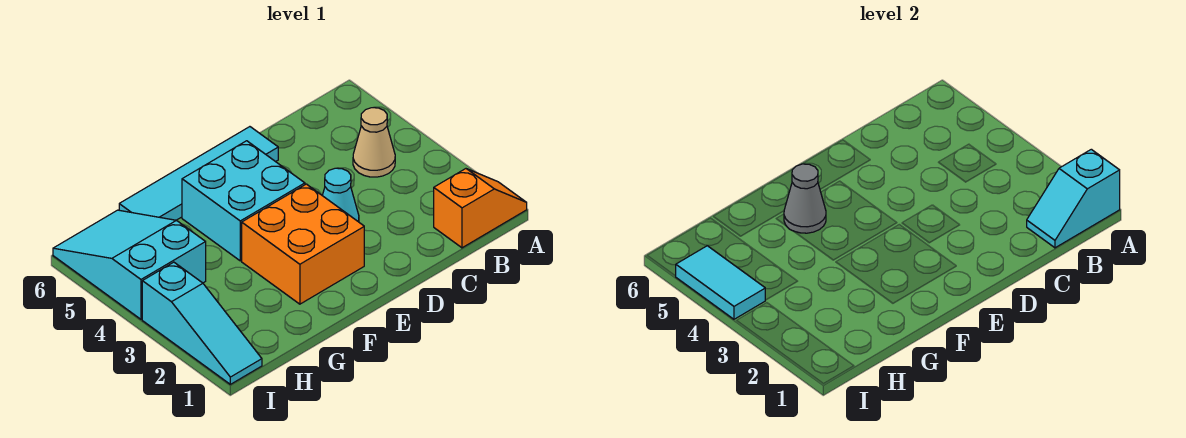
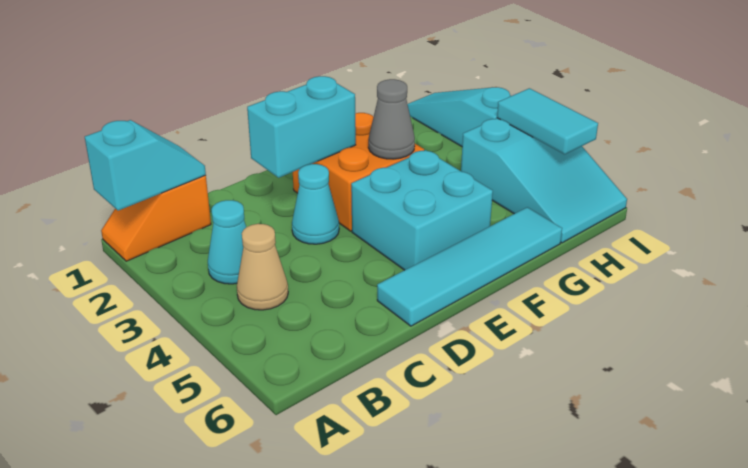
none -> cyan cone B3 level 1
none -> cyan brick D2:E2 level 2
grey cone F5 level 2 -> grey cone F3 level 2

